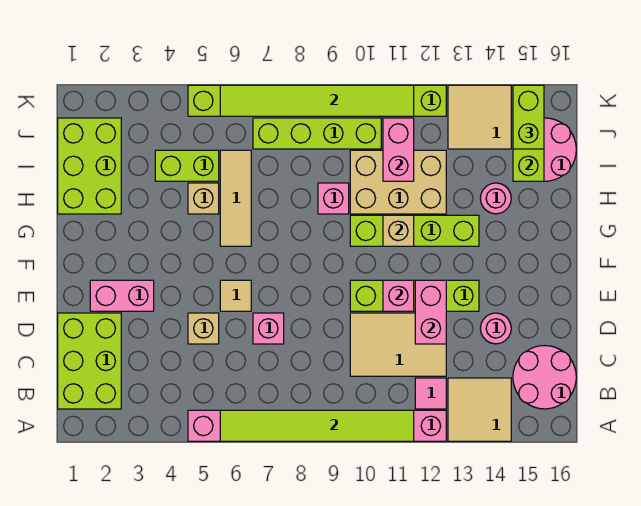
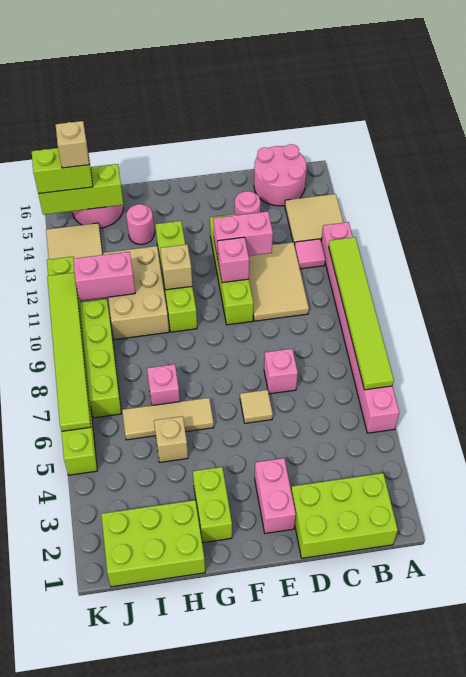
tan brick D5 level 1 -> tan brick J15 level 4
pink brick H9 level 1 -> pink brick H7 level 1
lime brick I4:I5 level 1 -> lime brick G2:G3 level 1

